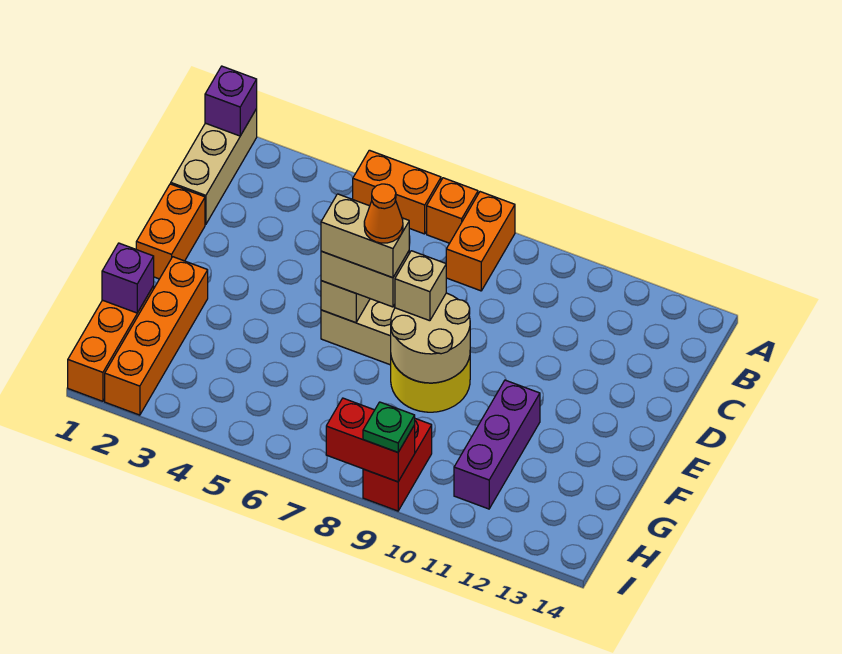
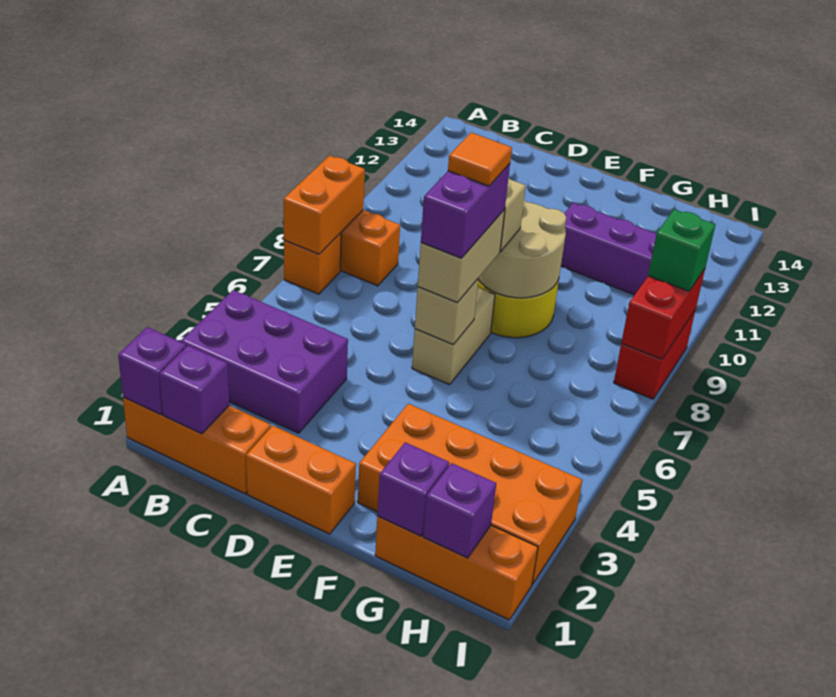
tan brick A1:C1 level 1 -> orange brick A1:C1 level 1
none -> purple brick A3:C4 level 1
orange brick A5:A6 level 1 -> orange brick A7:A8 level 2
none -> purple brick B1 level 2
tan brick E6:E7 level 4 -> purple brick E6:E7 level 4
orange cone E7 level 5 -> orange tile E7 level 5
orange brick F2:I2 level 1 -> orange brick F2:I3 level 1
none -> purple brick H1 level 2
red brick H9:I9 level 1 -> red brick I8:I9 level 1
green plate I9 level 3 -> green brick I9 level 3

